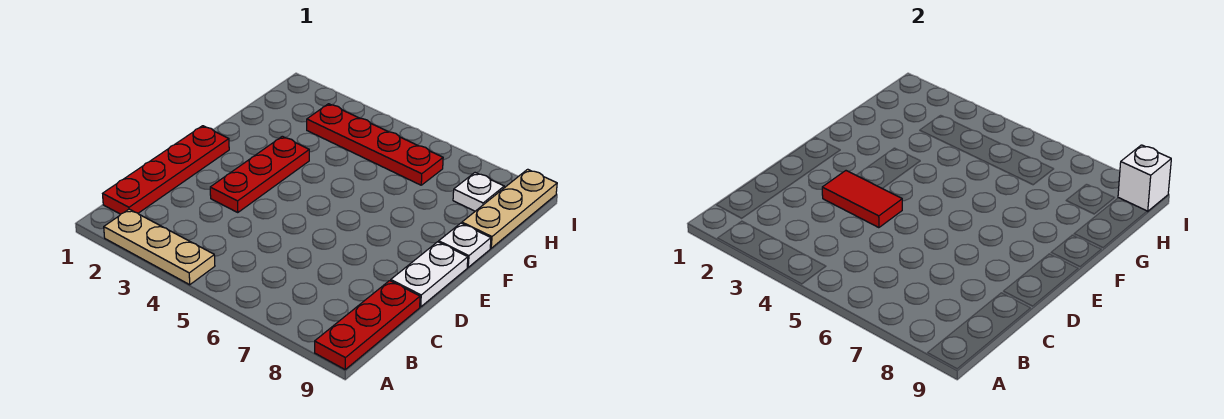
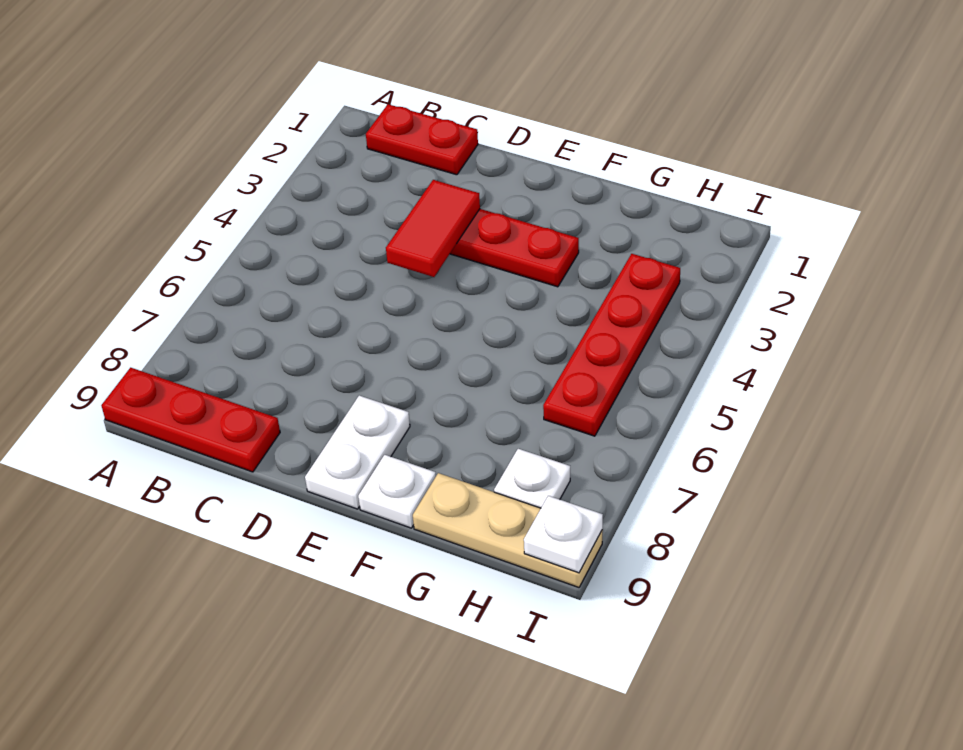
tan plate A2:A4 level 1 -> none
red plate B1:E1 level 1 -> red plate B1:C1 level 1
white plate D9:E9 level 1 -> white plate E8:E9 level 1
white brick I9 level 2 -> white plate I9 level 2

